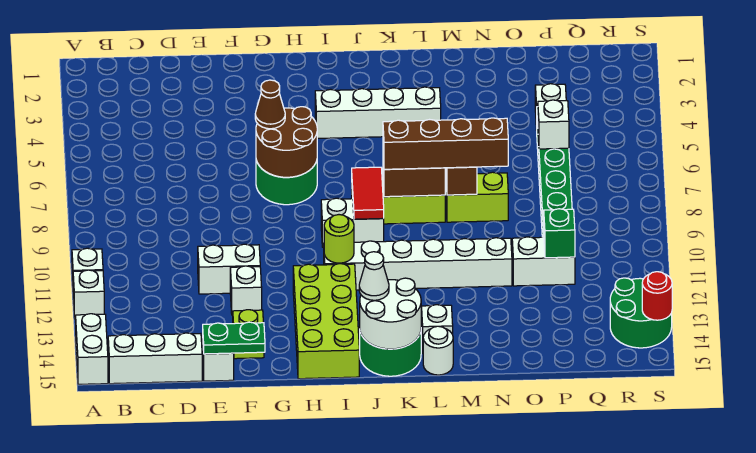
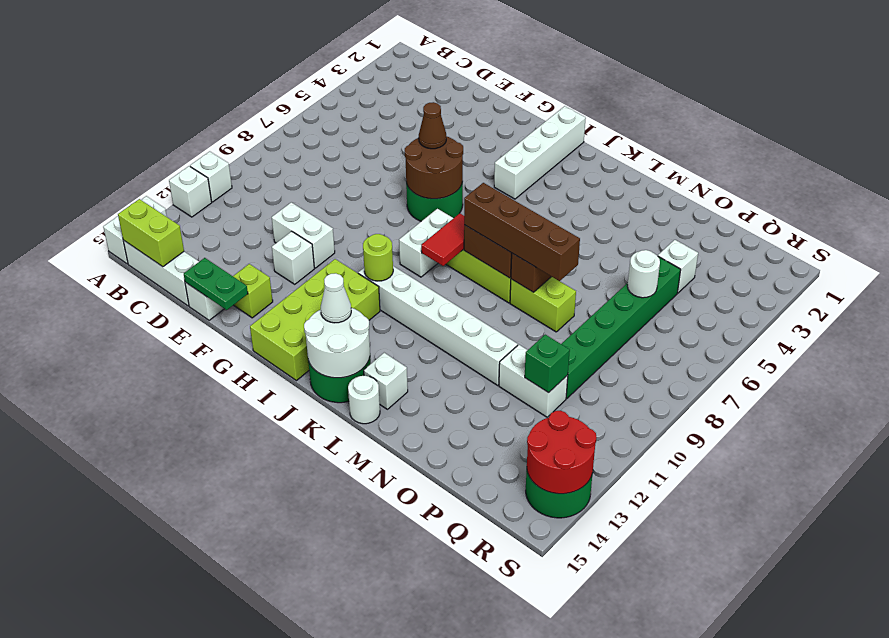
none -> lime brick B15:C15 level 2
white brick I4:L4 level 1 -> white brick I1:I4 level 1
white brick I9:J9 level 1 -> white brick I8:I9 level 1
white brick P6 level 2 -> white round brick P6 level 2
red round brick S14 level 2 -> red round brick R13:S14 level 2

